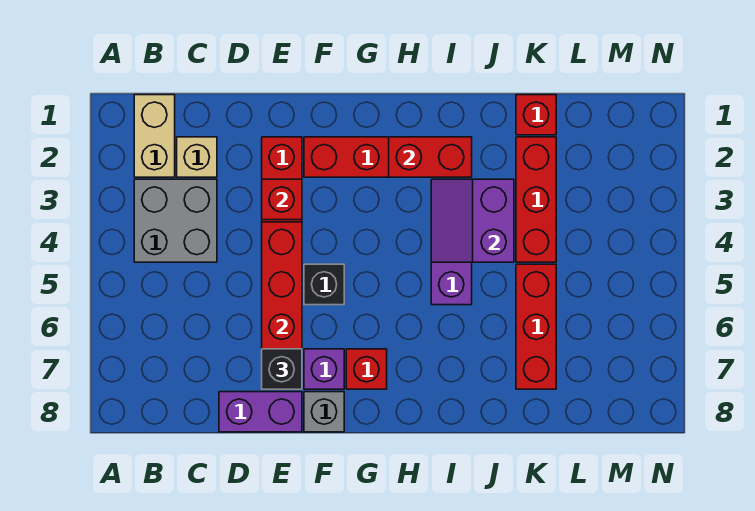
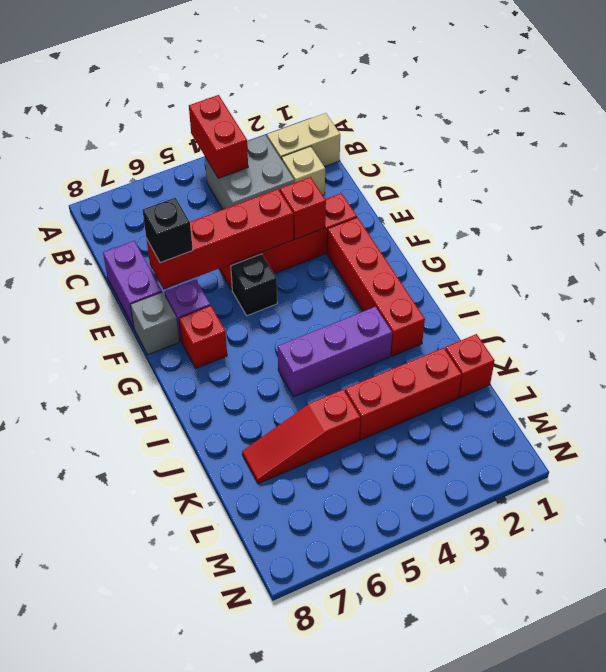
red brick H2:I2 level 2 -> red brick A4:B4 level 2
purple slope I3:J4 level 2 top J -> none
red brick K5:K7 level 1 -> red slope K5:K7 level 1 top 5

